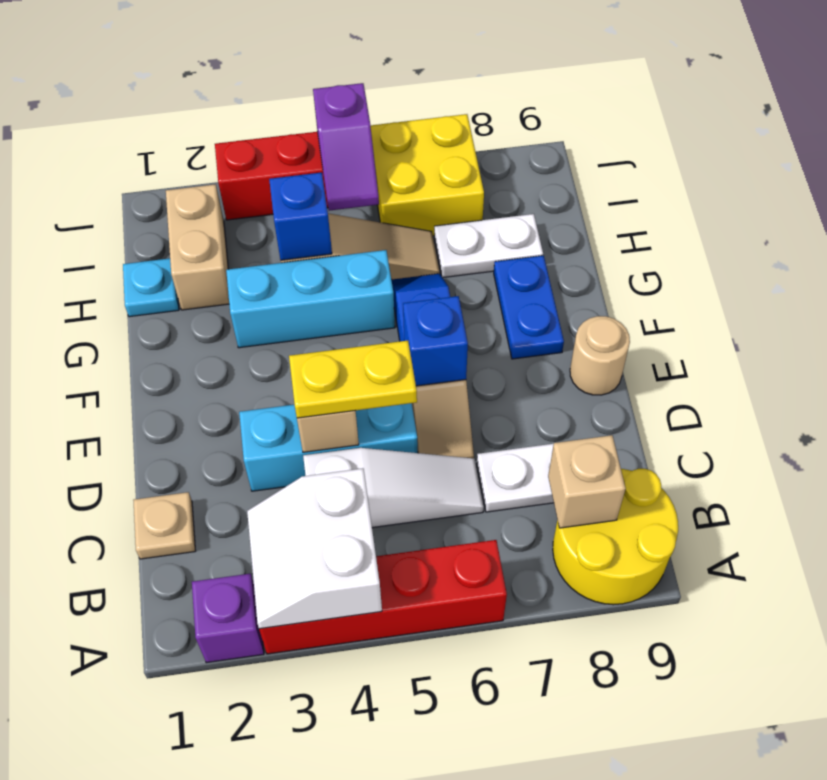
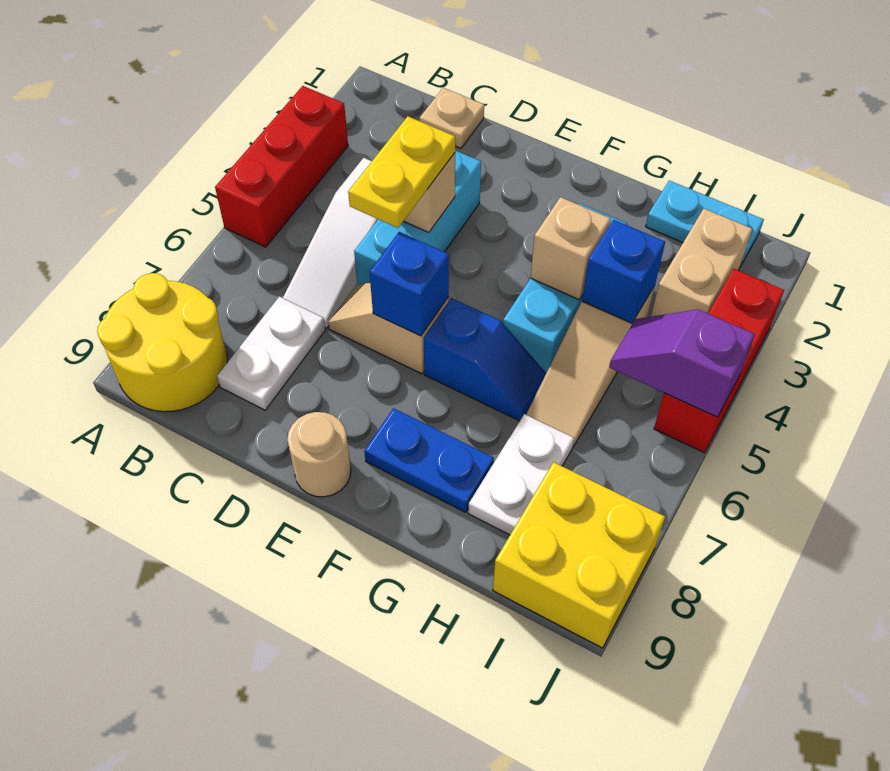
purple brick A2 level 1 -> none
red brick A3:A6 level 1 -> red brick A3:A5 level 1
white slope A3:B4 level 2 top 4 -> none
tan brick B8 level 2 -> tan brick G4 level 2
cyan plate H1 level 1 -> cyan plate H1:I1 level 1
tan brick H2:I2 level 1 -> tan brick I2:I3 level 1
yellow brick I6:J7 level 1 -> yellow brick I8:J9 level 1

